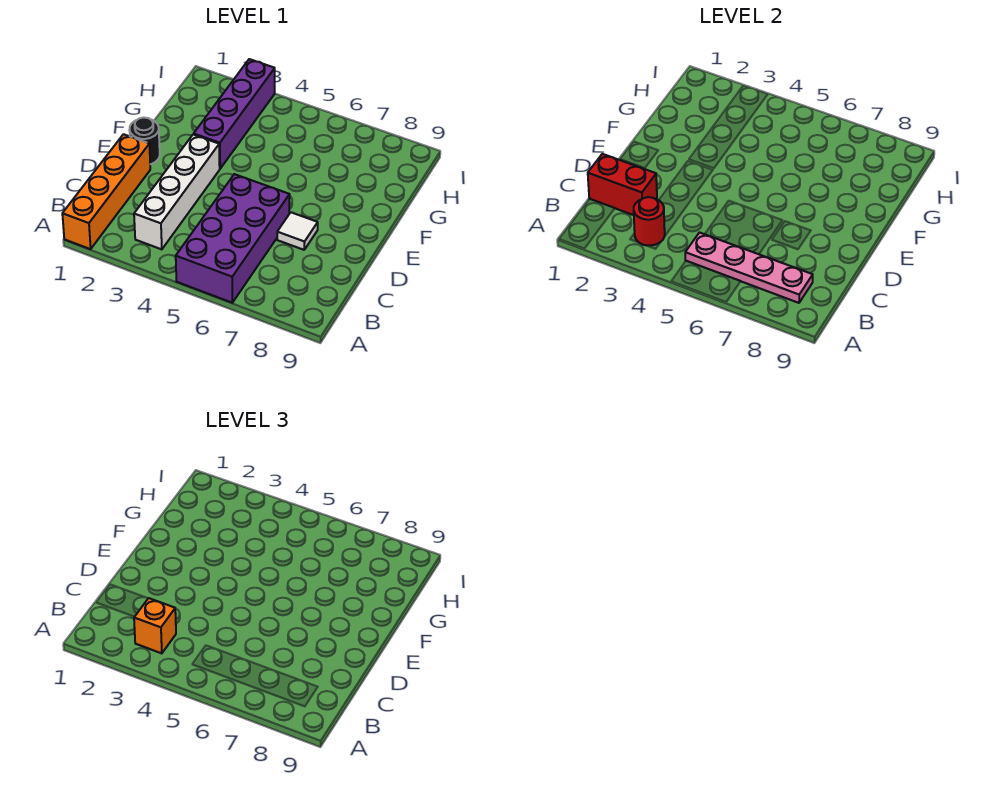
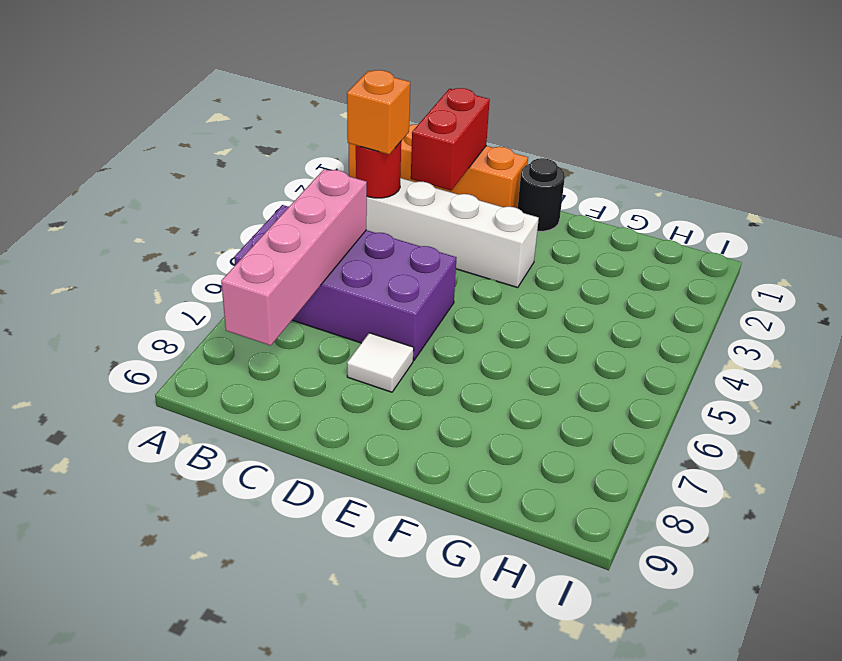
pink plate B5:B8 level 2 -> pink brick B5:B8 level 2
purple brick F3:I3 level 1 -> none

